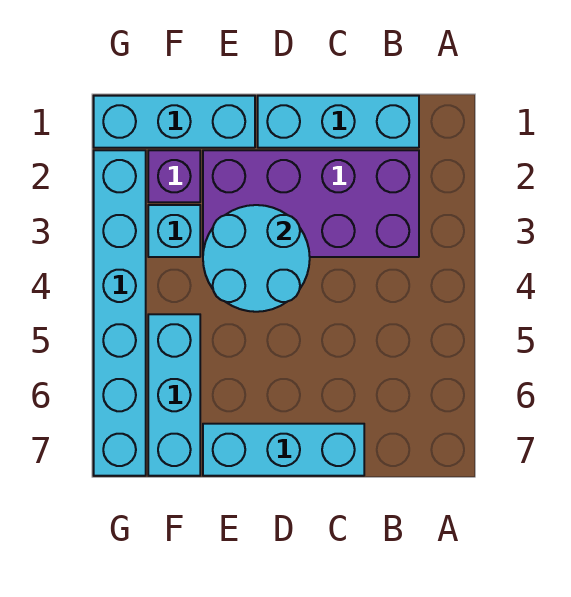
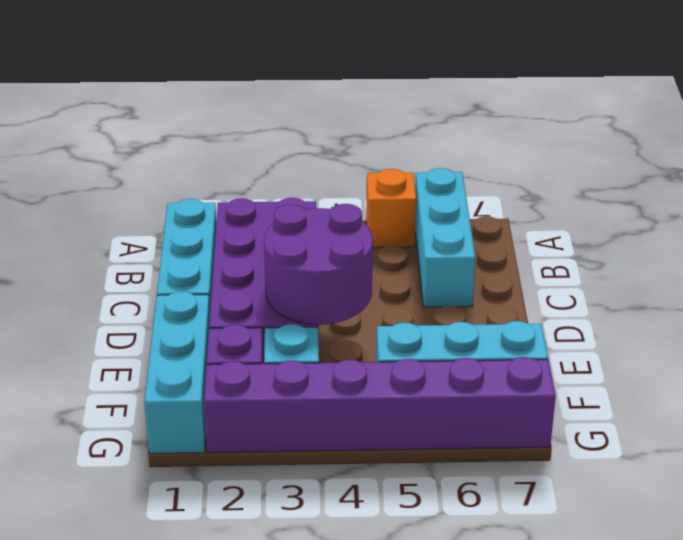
none -> orange brick A5 level 1
cyan brick C7:E7 level 1 -> cyan brick A6:C6 level 1
cyan round brick D3:E4 level 2 -> purple round brick D3:E4 level 2
cyan brick G2:G7 level 1 -> purple brick G2:G7 level 1

